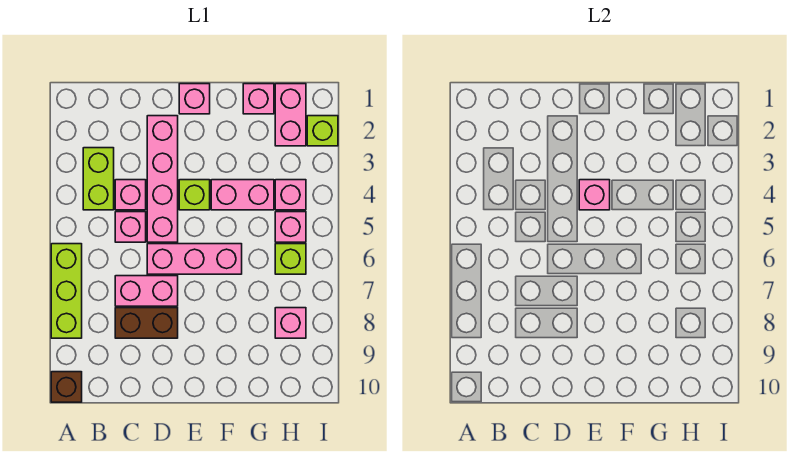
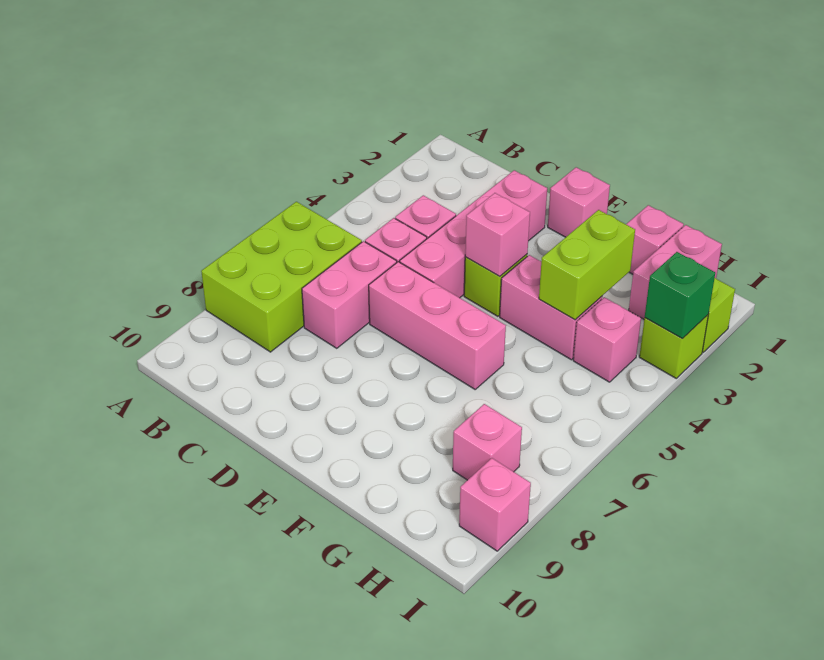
lime brick A6:A8 level 1 -> lime brick A6:B8 level 1
brown brick A10 level 1 -> none
lime brick B3:B4 level 1 -> lime brick G3:G4 level 2
pink brick C7:D7 level 1 -> pink brick C6:C7 level 1
brown brick C8:D8 level 1 -> none
pink brick H5 level 1 -> pink brick I9 level 1
lime brick H6 level 1 -> lime brick I3 level 1
none -> green brick I3 level 2

